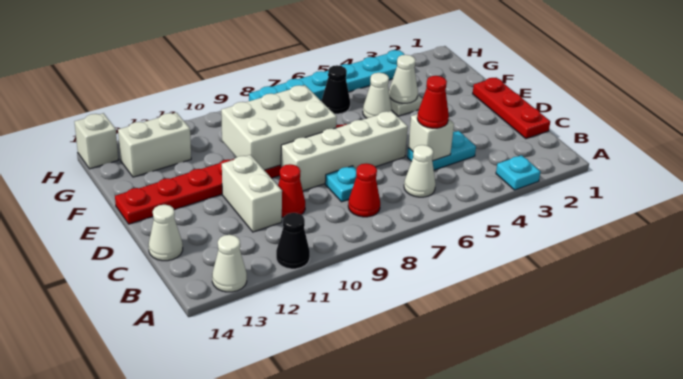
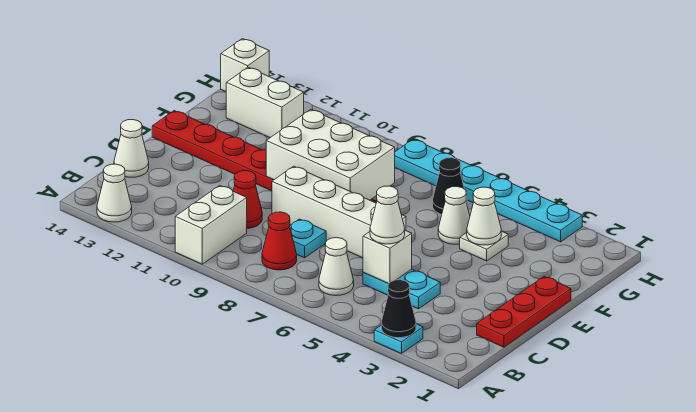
black cone A11 level 1 -> black cone A3 level 2
red cone C5 level 3 -> white cone C5 level 3
white brick C11:D11 level 1 -> white brick A10:B10 level 1

